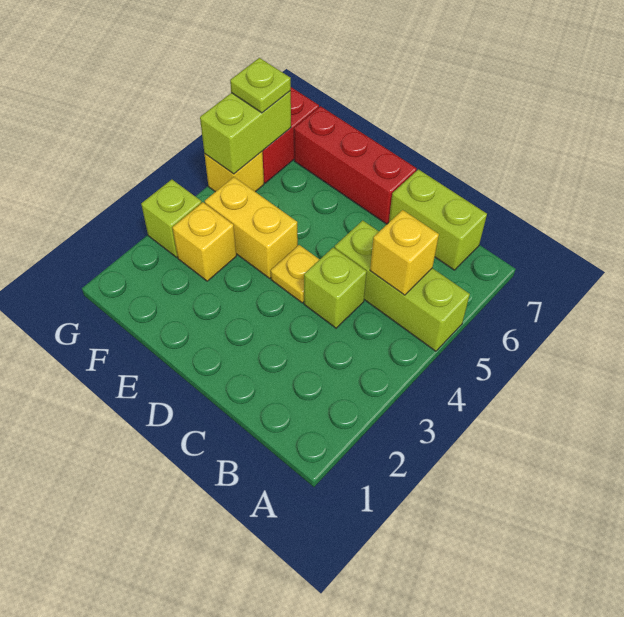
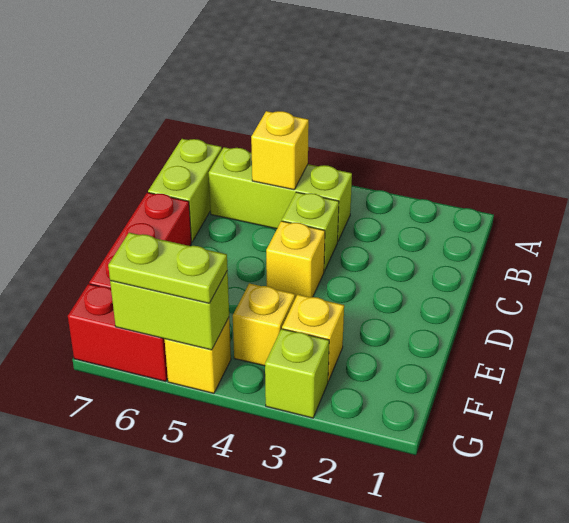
lime brick A5:C5 level 1 -> lime brick B4:B6 level 1
yellow plate D4 level 1 -> yellow brick D4 level 1
yellow brick E4:F4 level 1 -> yellow brick F4 level 1
lime plate G6 level 3 -> lime plate G5:G6 level 3

